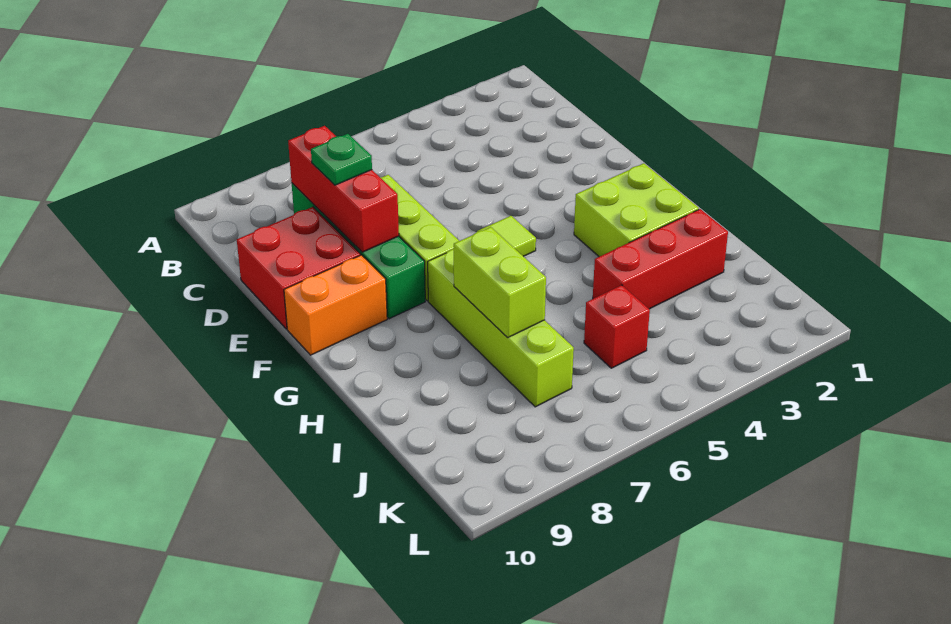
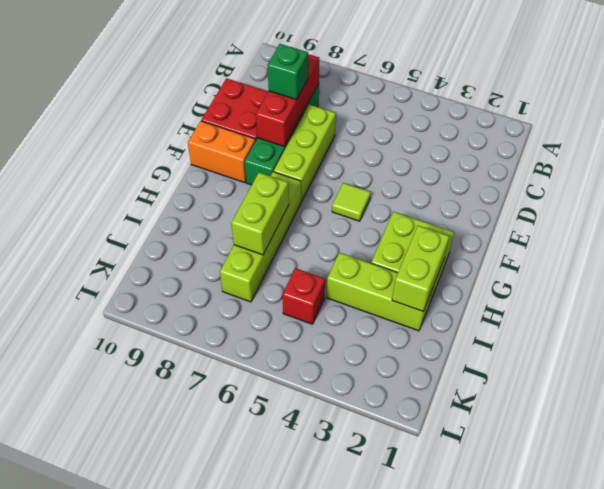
green plate D8 level 3 -> green brick D8 level 3
none -> lime brick H2:I2 level 2
red brick I2:I4 level 1 -> lime brick I2:I4 level 1

